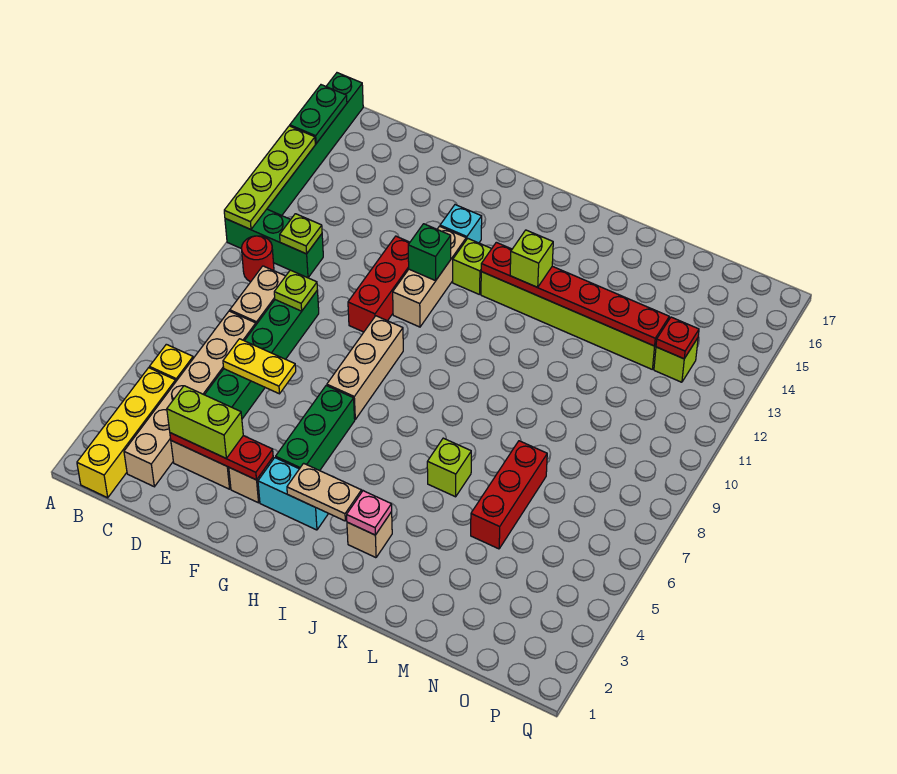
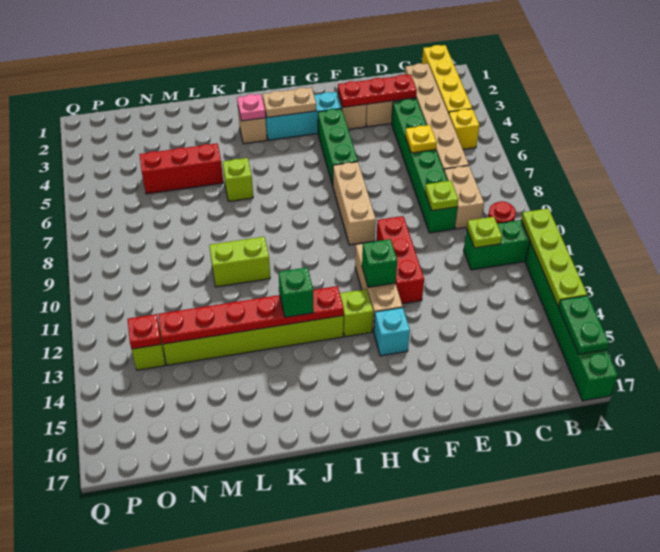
lime brick D3:E3 level 3 -> lime brick K10:L10 level 1
yellow plate D6:E6 level 2 -> yellow plate D6 level 2
cyan brick G3:H3 level 1 -> cyan brick G3:I3 level 1
lime brick J13 level 3 -> green brick J13 level 3
red brick M5:M7 level 1 -> red brick L5:N5 level 1

